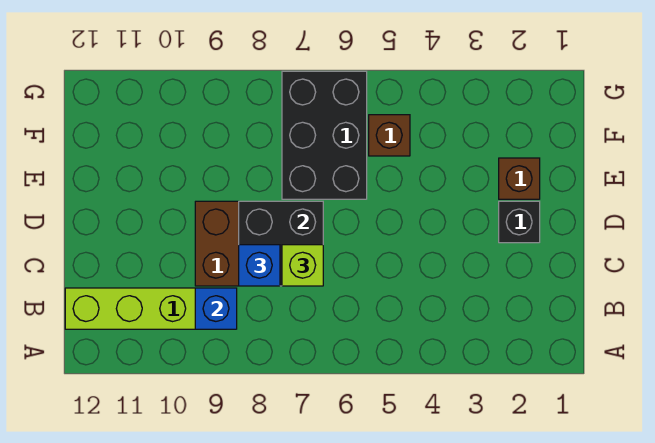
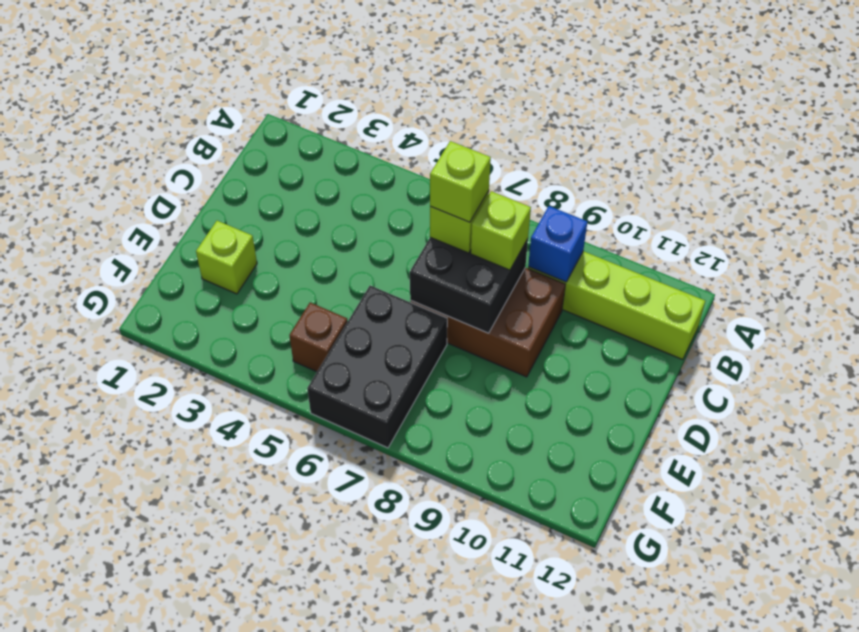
none -> lime brick C7 level 4
blue brick C8 level 3 -> lime brick C8 level 3
black brick D2 level 1 -> none
brown brick E2 level 1 -> lime brick E2 level 1

